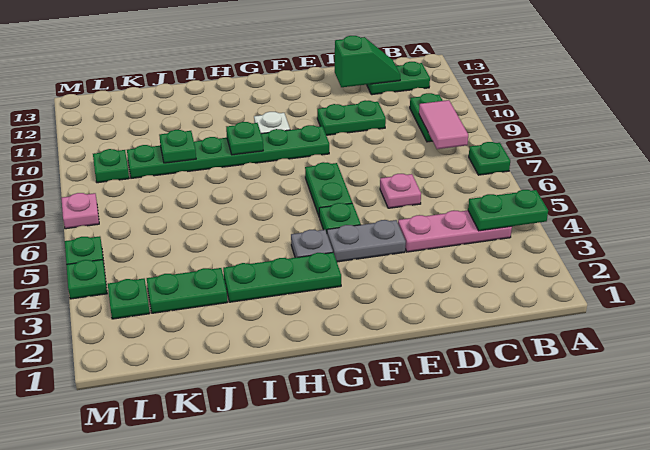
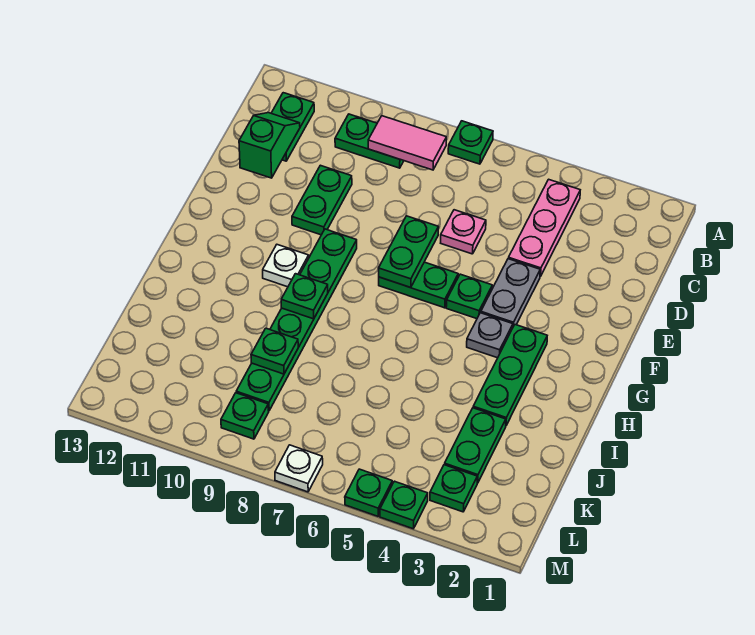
green plate A4:B4 level 2 -> green plate E7:F7 level 2
pink plate M7 level 1 -> white plate M7 level 1

